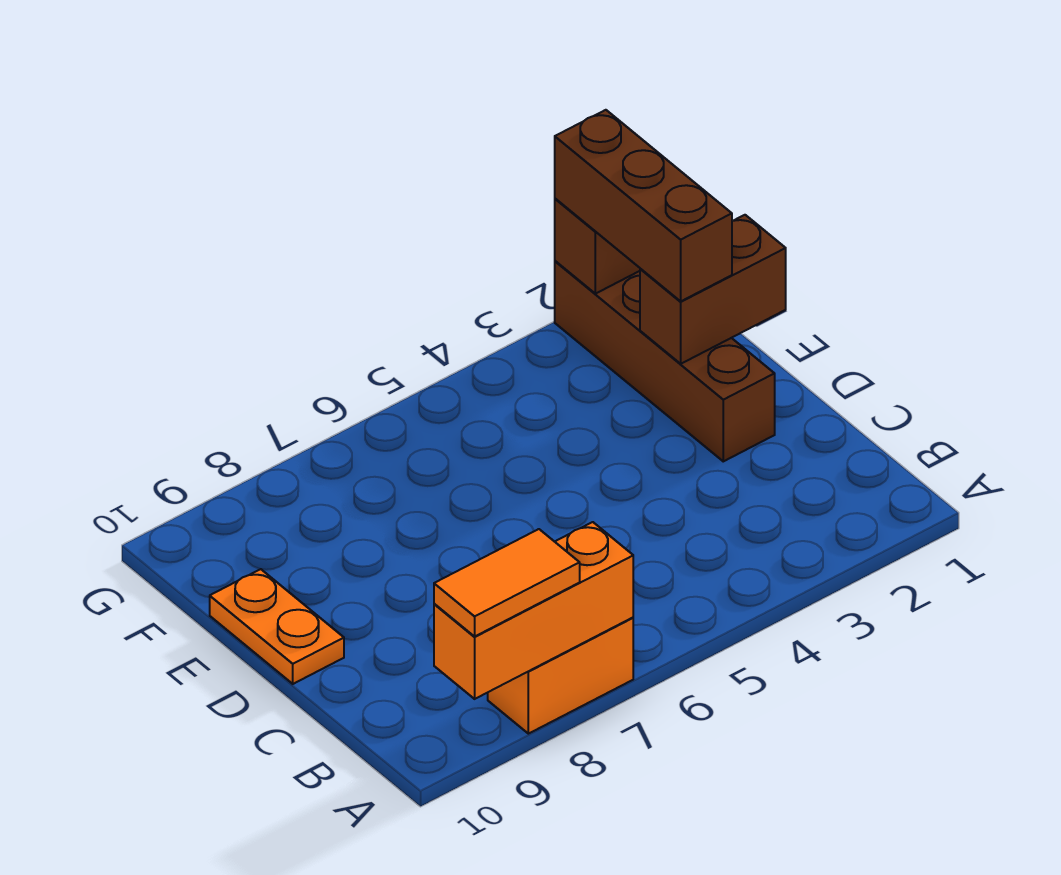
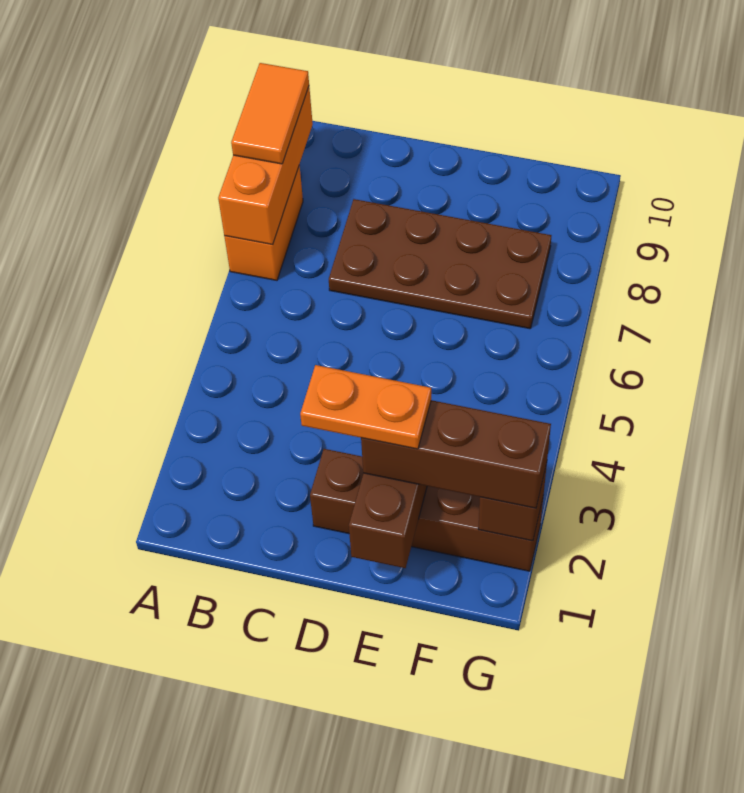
none -> brown plate C7:F8 level 1
orange plate D10:E10 level 1 -> orange plate D2:E2 level 4

